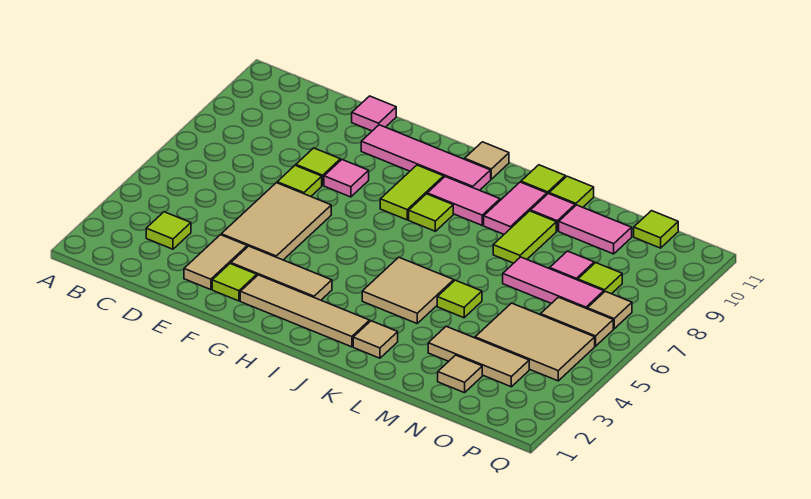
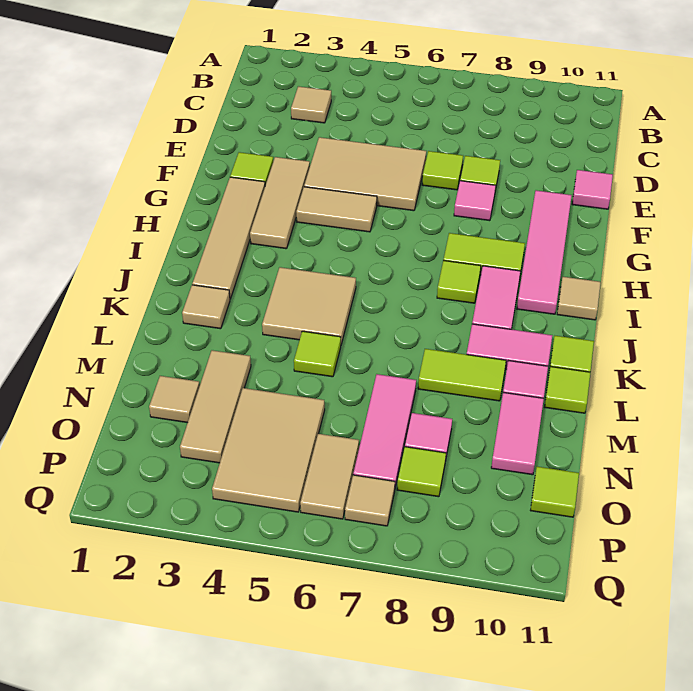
lime tile C3 level 1 -> tan tile C3 level 1
tan tile E2:E3 level 1 -> tan tile G4:G5 level 1

